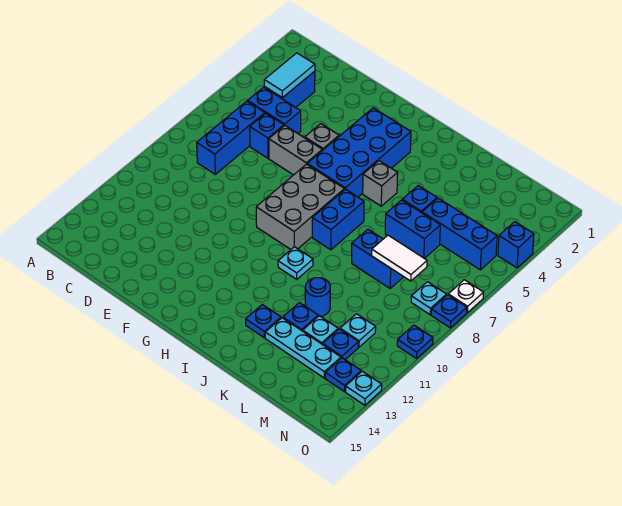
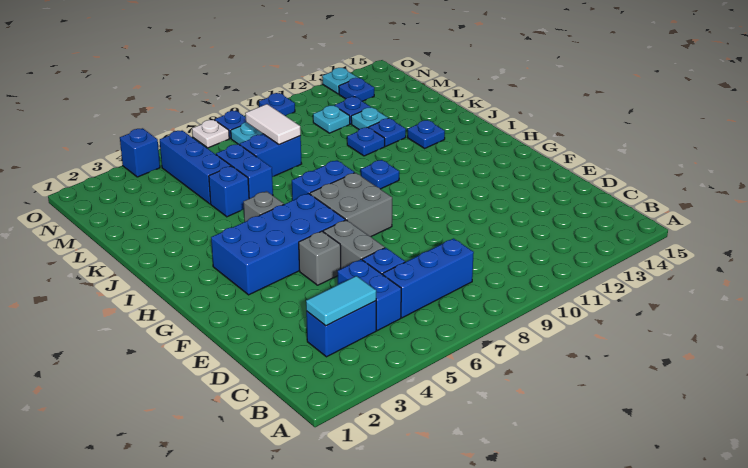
grey brick G7:H9 level 1 -> grey brick G7:H8 level 1
cyan plate I10 level 1 -> blue plate I10 level 1
blue brick K8:L8 level 1 -> blue brick L7:L8 level 1
blue round brick K11 level 1 -> blue plate K11 level 1
cyan plate K13:M13 level 1 -> none

